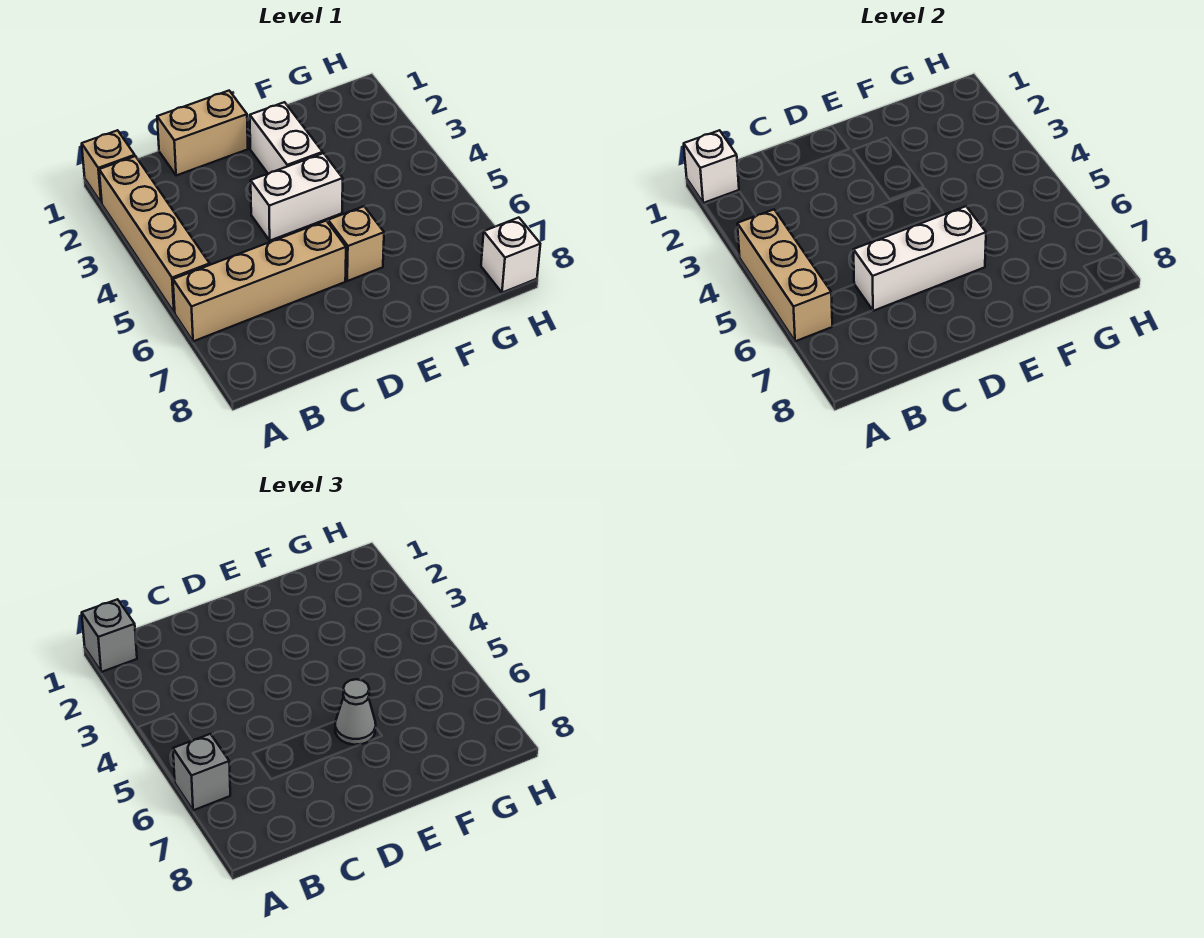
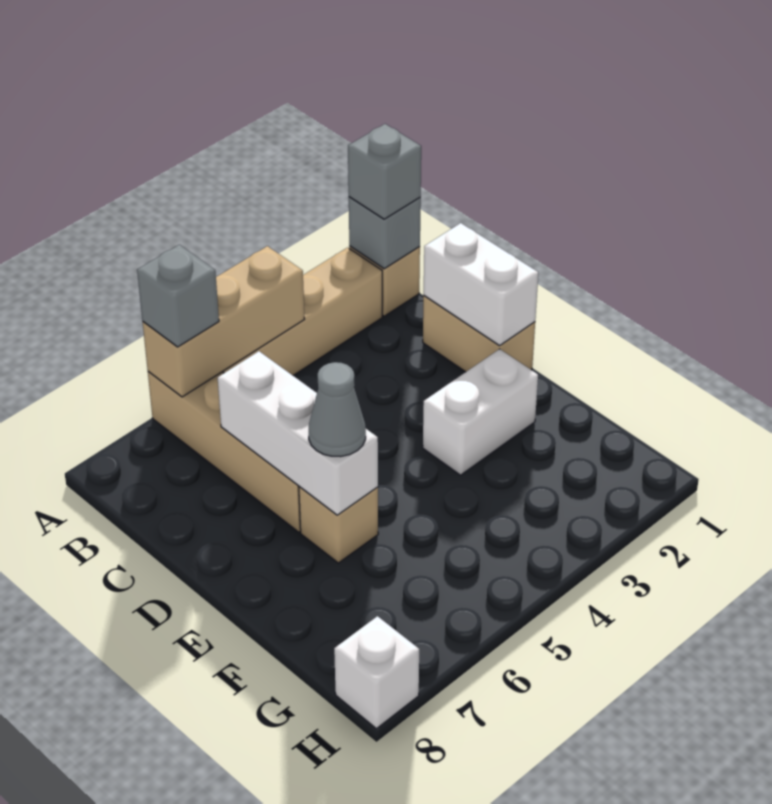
white brick A1 level 2 -> grey brick A1 level 2
white brick D4:E4 level 1 -> white brick C1:D1 level 2

